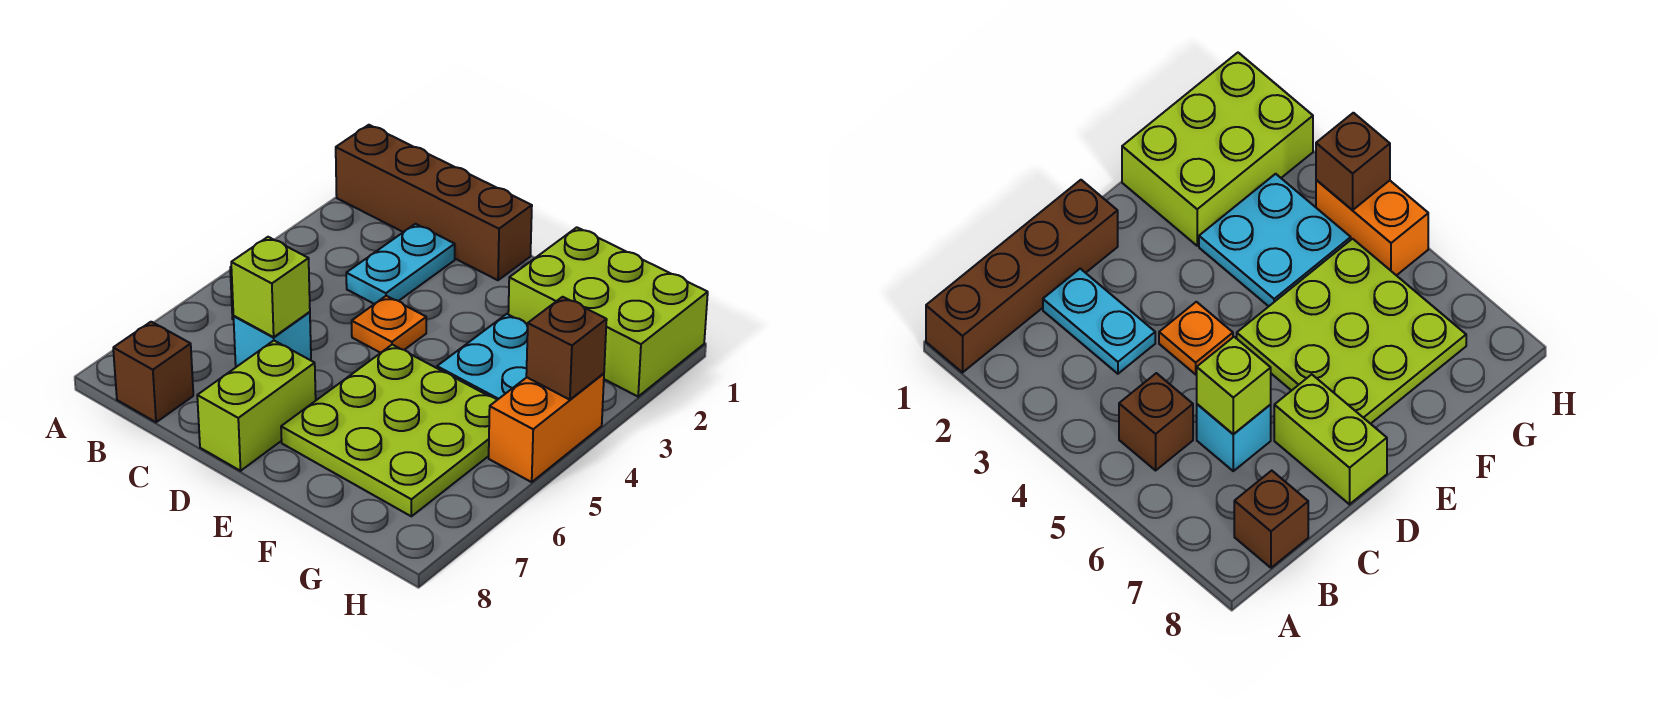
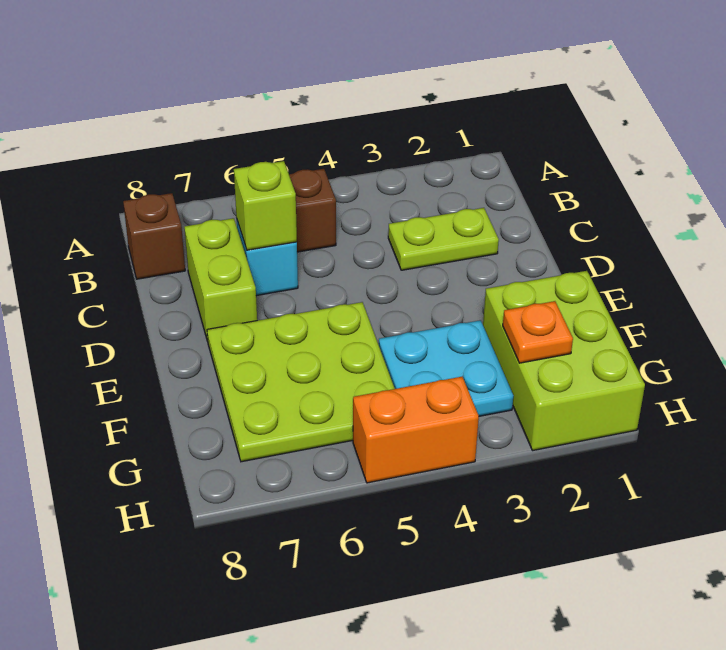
brown brick A1:D1 level 1 -> none
cyan plate C2:C3 level 1 -> lime plate C2:C3 level 1
orange plate D4 level 1 -> orange plate G2 level 2
lime brick D7:D8 level 1 -> lime brick C7:D7 level 1
brown brick H4 level 2 -> none

